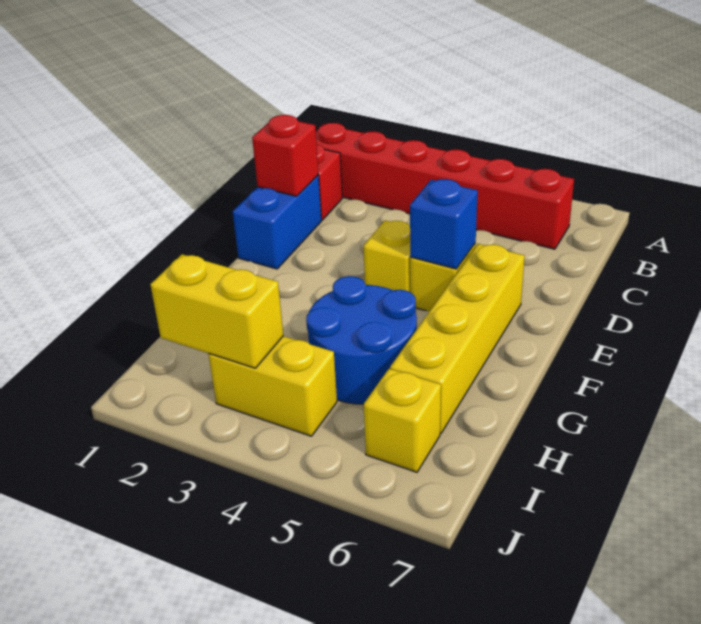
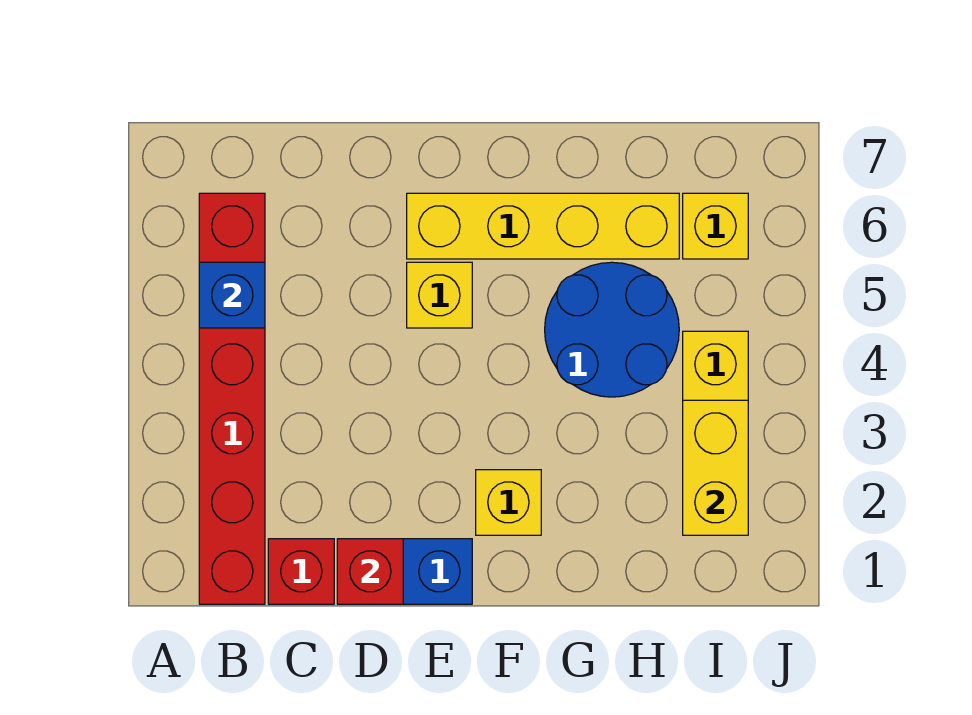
yellow brick E4 level 1 -> yellow brick F2 level 1
blue brick E5 level 2 -> blue brick B5 level 2

